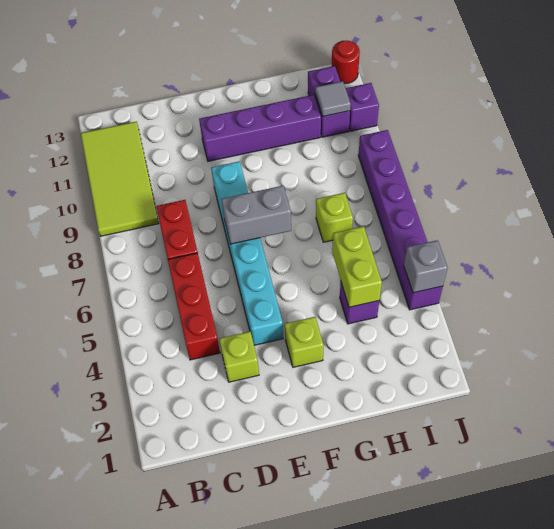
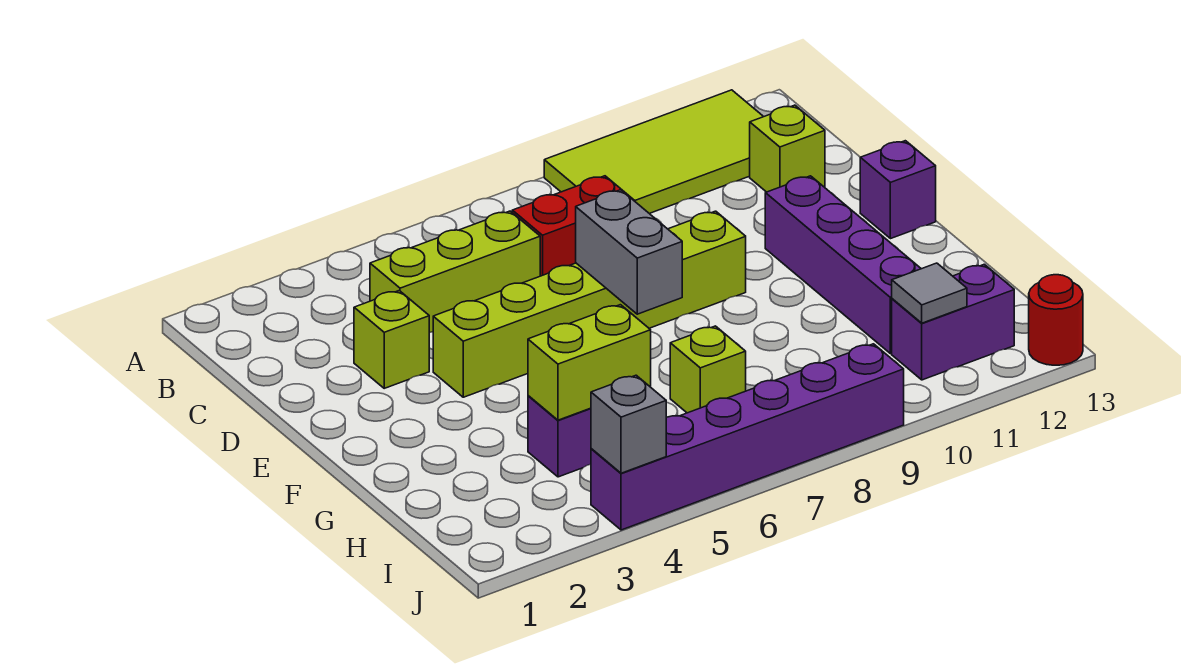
red brick C4:C6 level 1 -> lime brick C4:C6 level 1
cyan brick E4:E9 level 1 -> lime brick E4:E9 level 1
lime brick F3 level 1 -> lime brick C12 level 1
purple brick J11 level 1 -> purple brick E13 level 1

